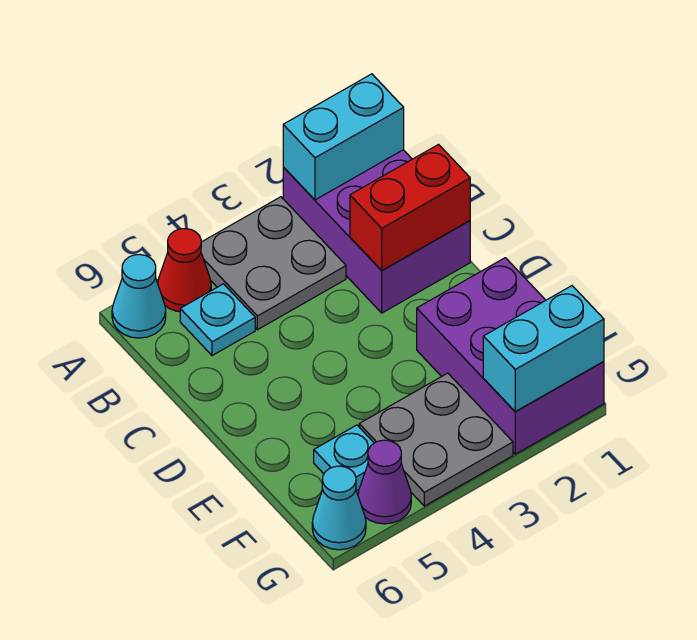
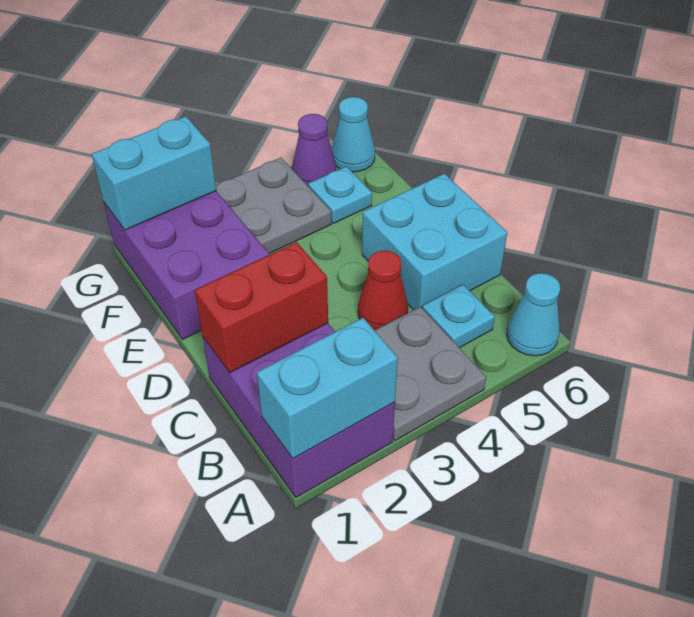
red cone A5 level 1 -> red cone C4 level 1
none -> cyan brick C5:D6 level 1

